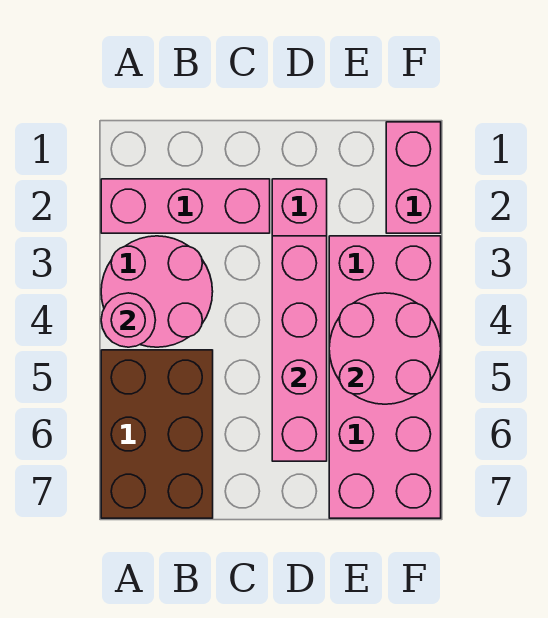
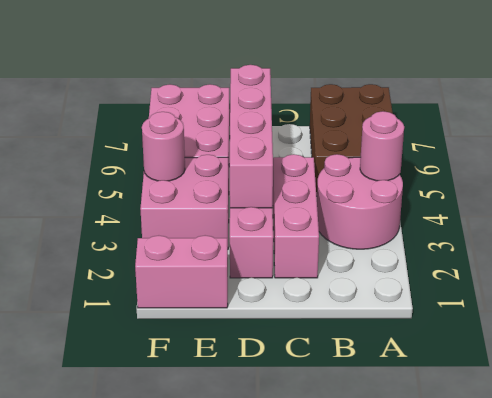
pink brick A2:C2 level 1 -> pink brick C2:C4 level 1
pink round brick E4:F5 level 2 -> pink round brick F4 level 2
pink brick F1:F2 level 1 -> pink brick E1:F1 level 1

